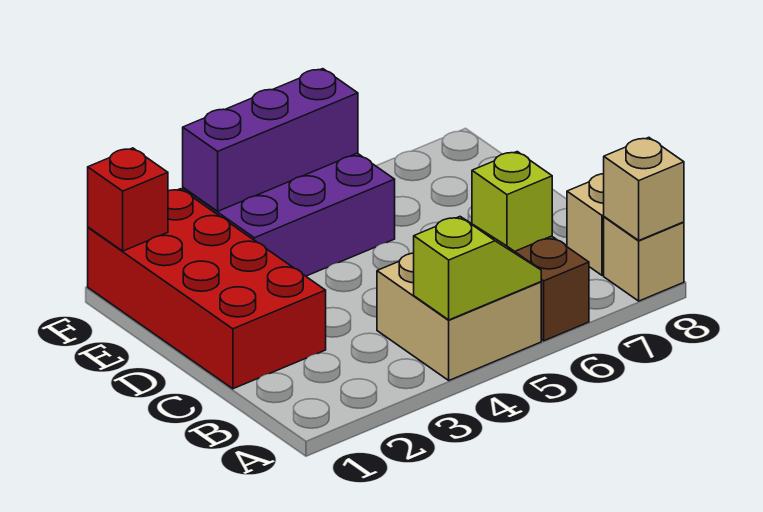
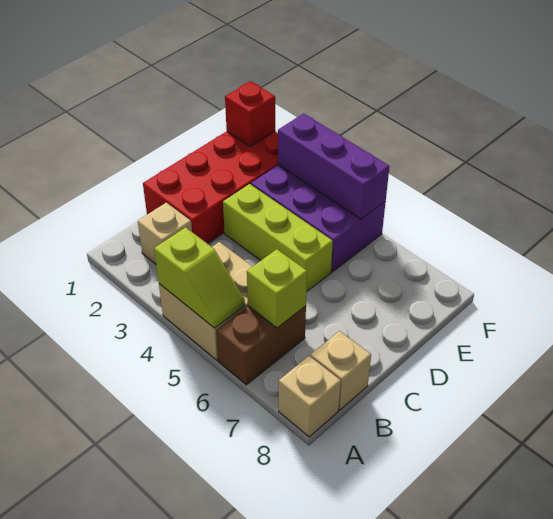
tan brick A8 level 2 -> tan brick B2 level 1
none -> lime brick D3:D5 level 1

